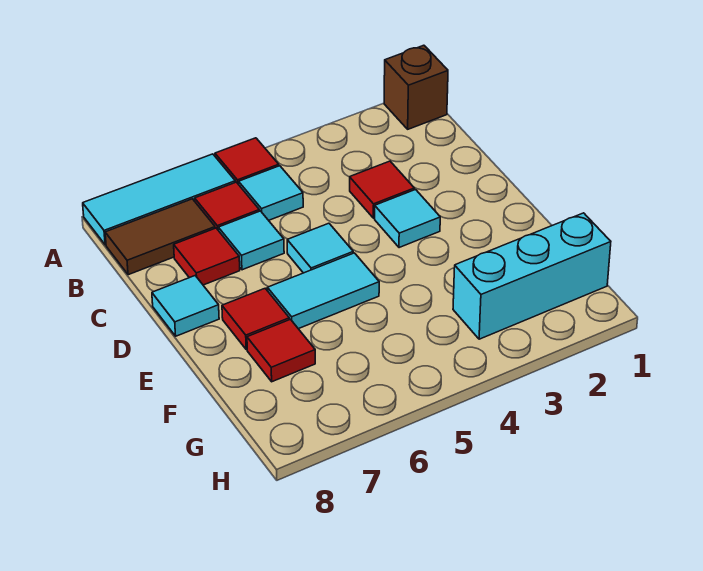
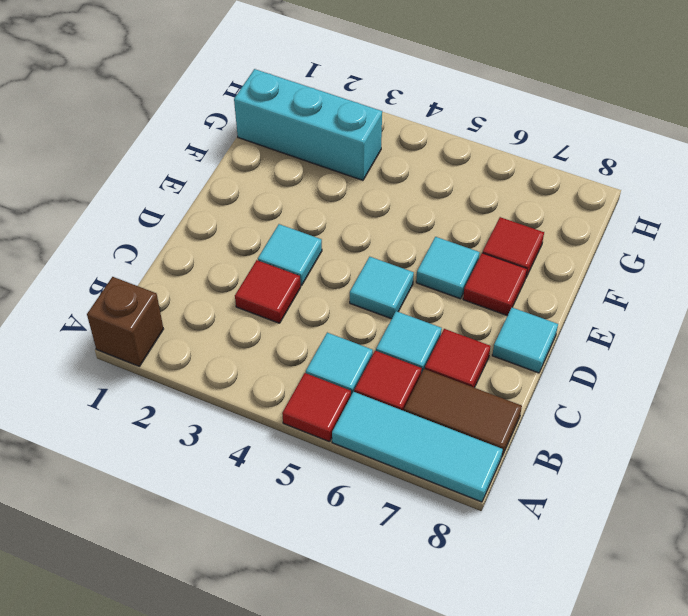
cyan tile E5:E6 level 1 -> cyan tile E6 level 1

